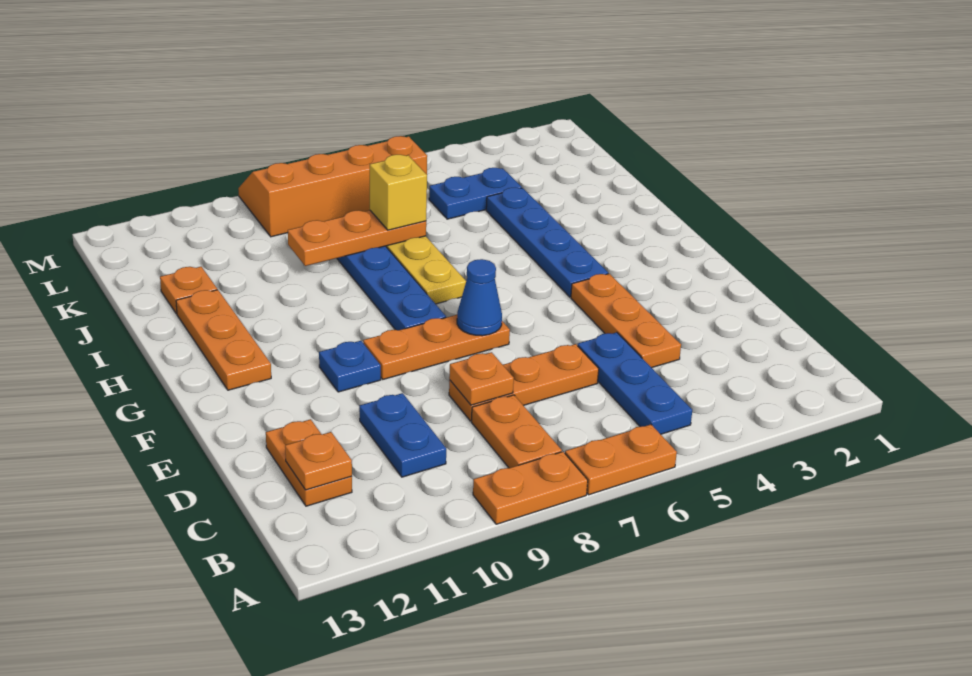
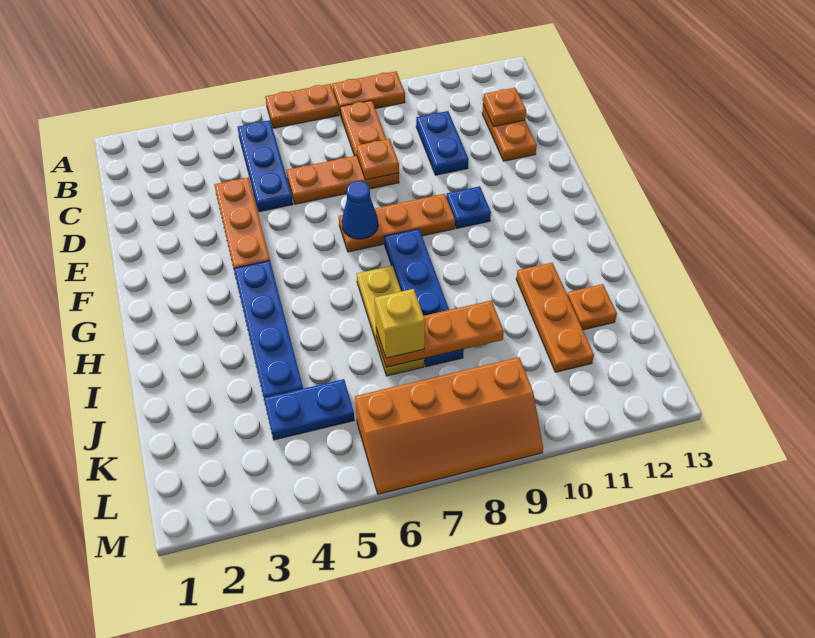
orange plate G12:I12 level 1 -> orange plate I11:K11 level 1

